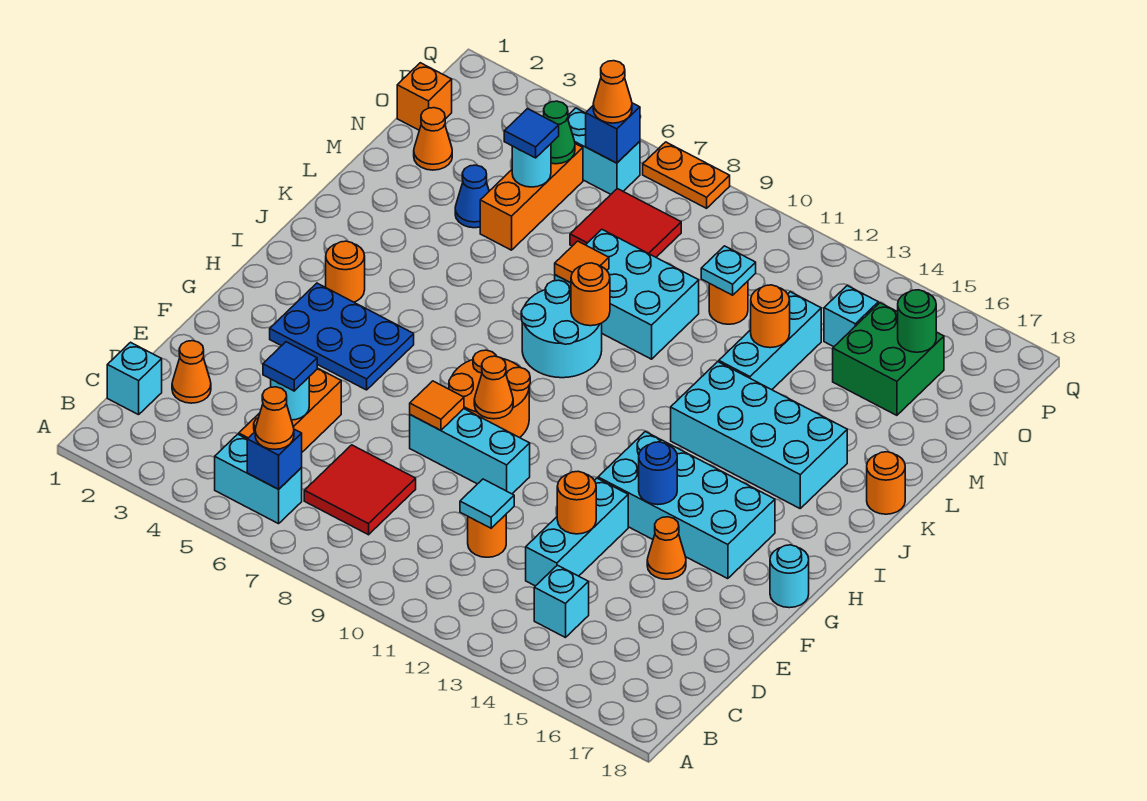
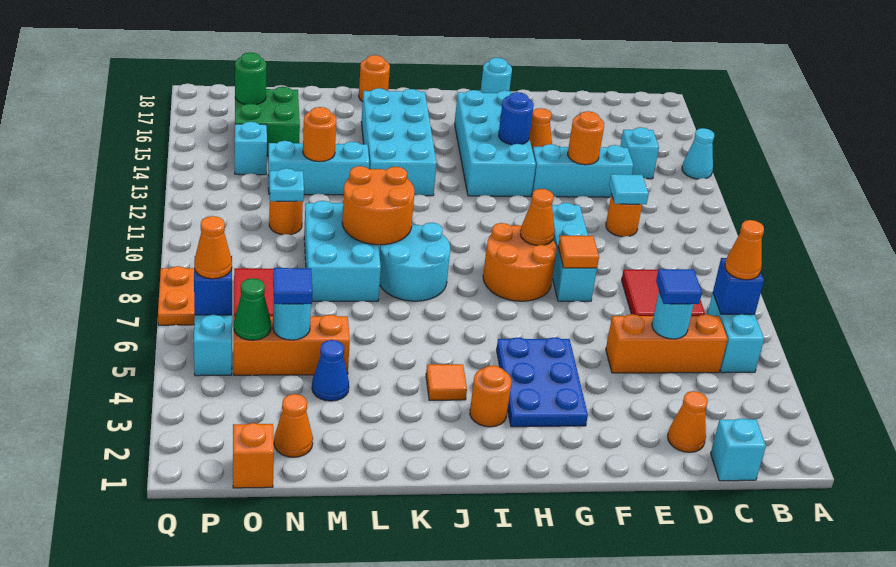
none -> cyan cone A14 level 1
orange round brick K9 level 2 -> orange round brick K9:L10 level 2
orange tile L8 level 2 -> orange tile J4 level 1

